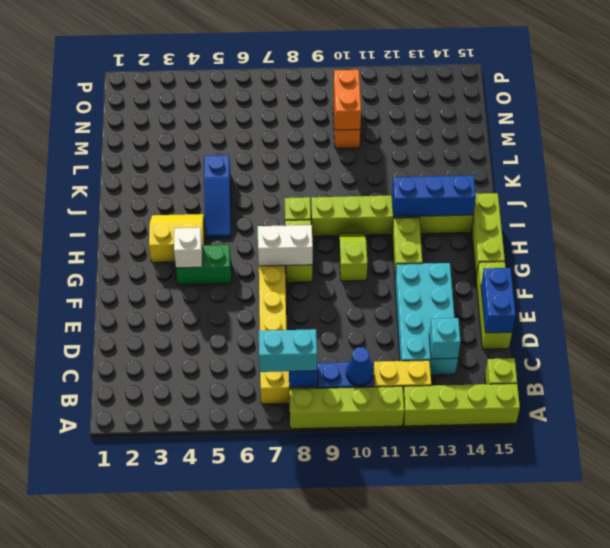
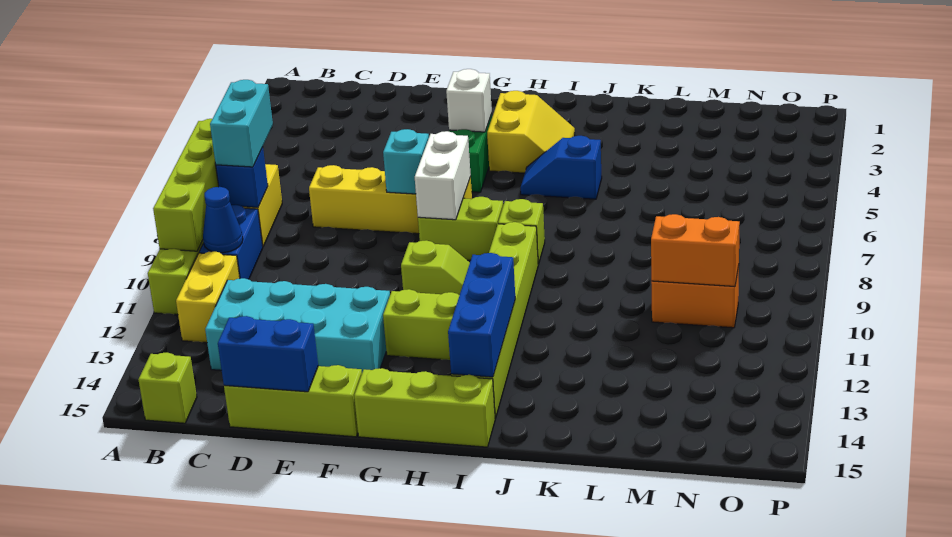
lime brick A12:A15 level 1 -> lime brick A7:A10 level 2
cyan brick C13 level 2 -> cyan brick F7 level 2
blue slope I5:K5 level 1 top K -> blue slope I5:J5 level 1 top J

